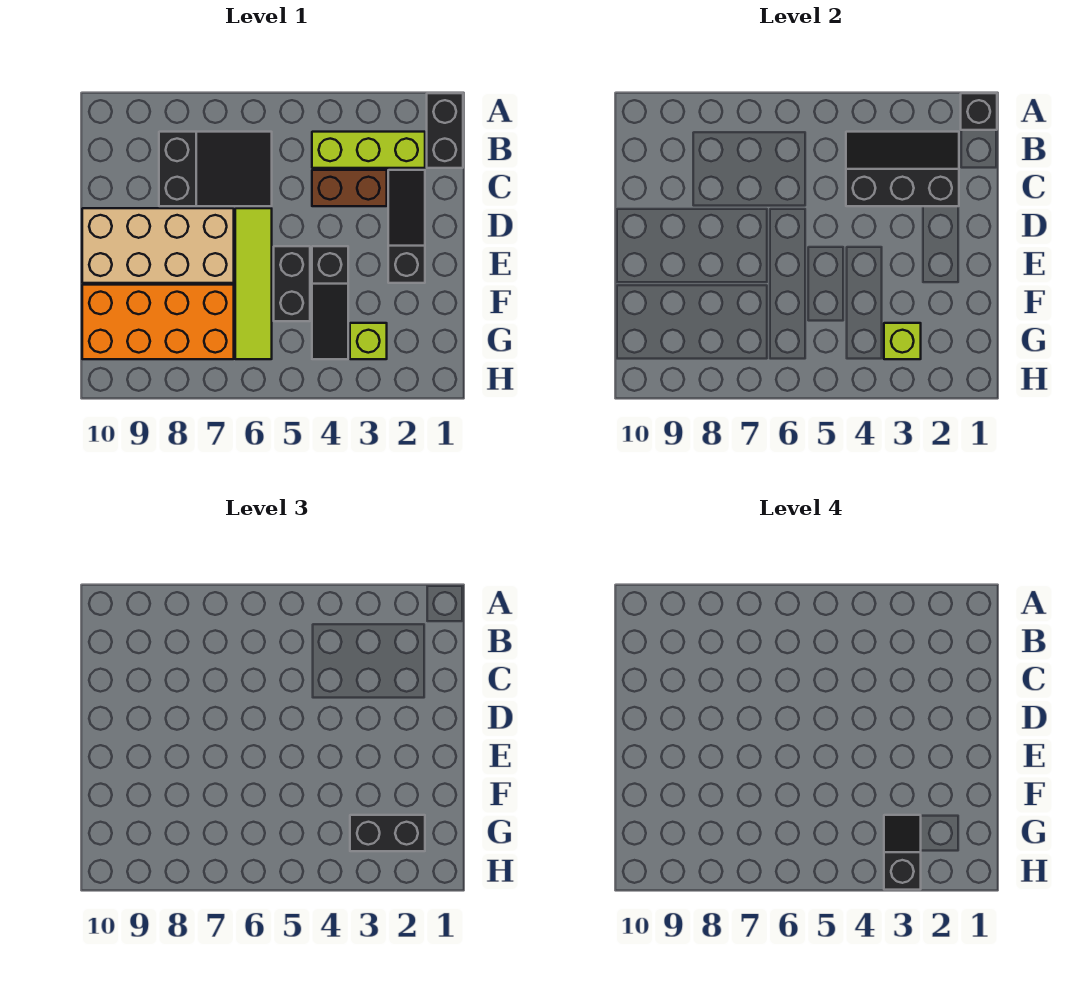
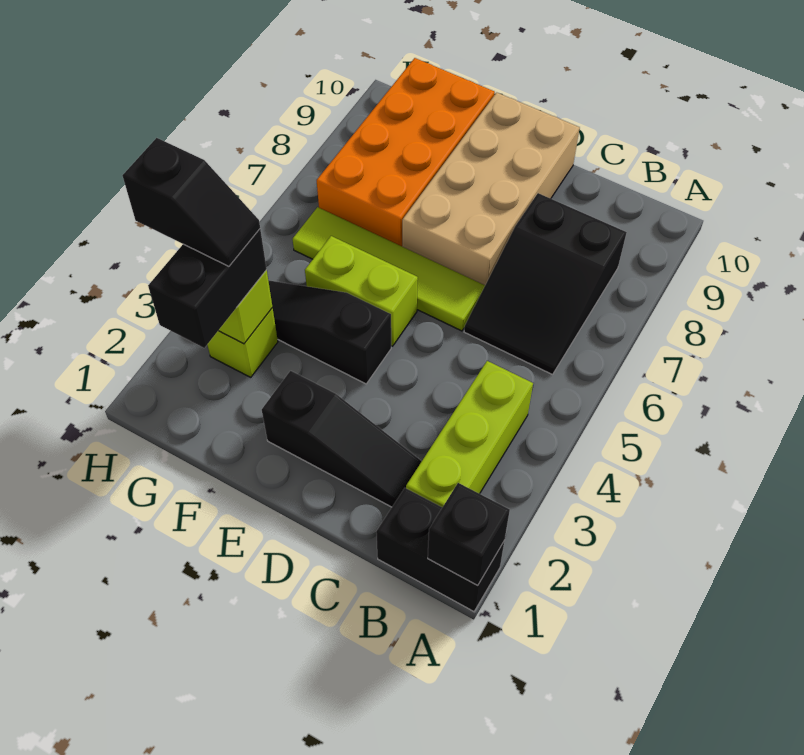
black slope B2:C4 level 2 top C -> none
brown brick C3:C4 level 1 -> none
black brick E5:F5 level 1 -> lime brick E5:F5 level 1

